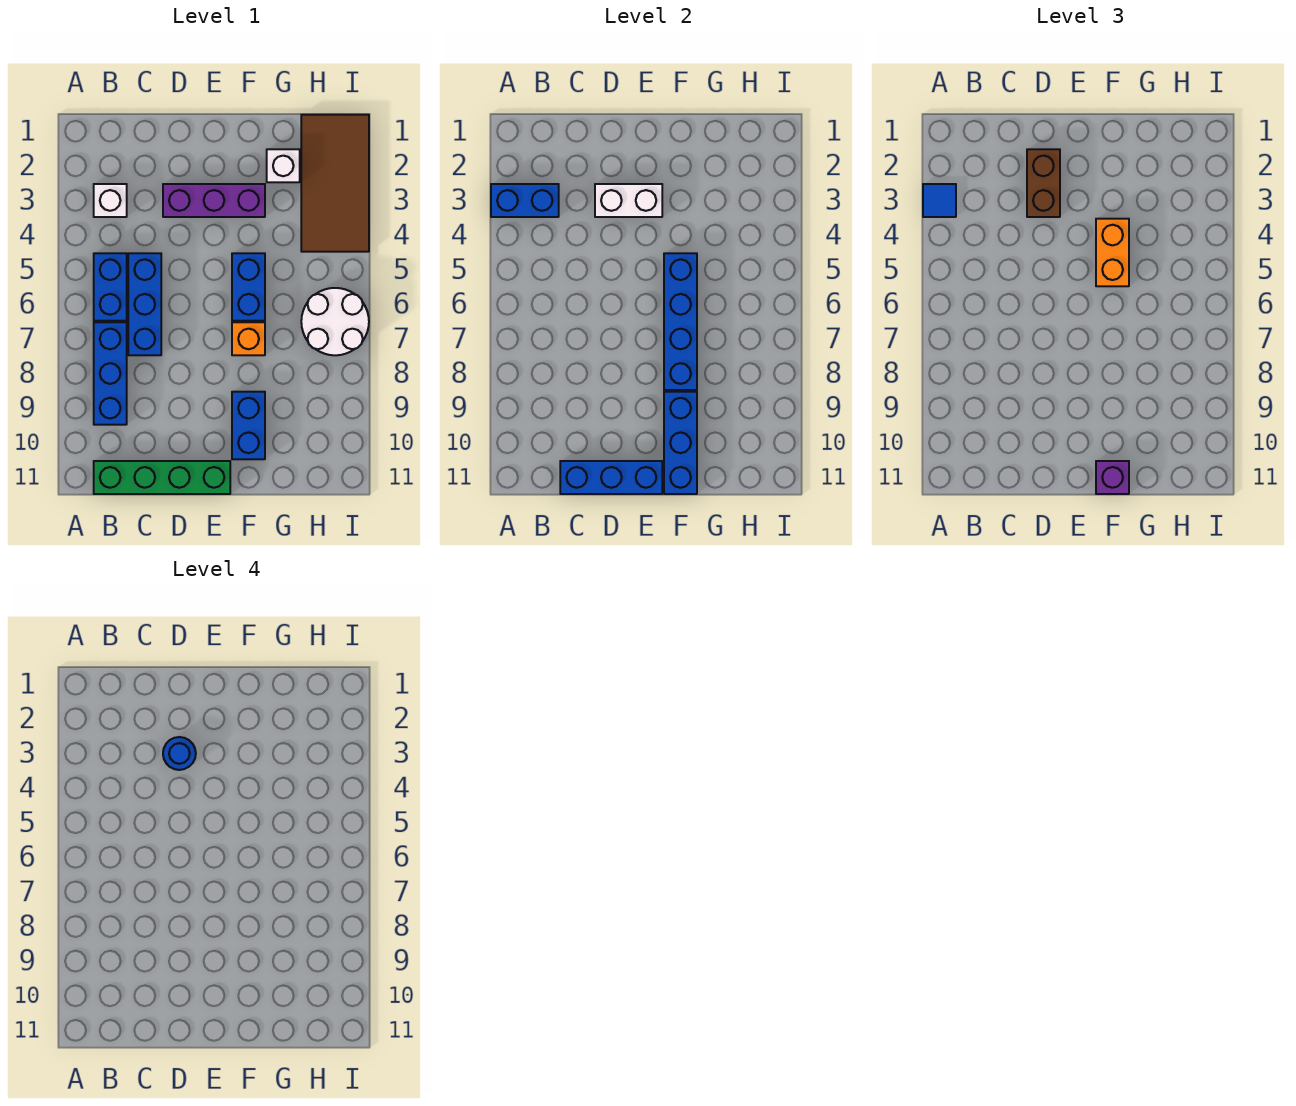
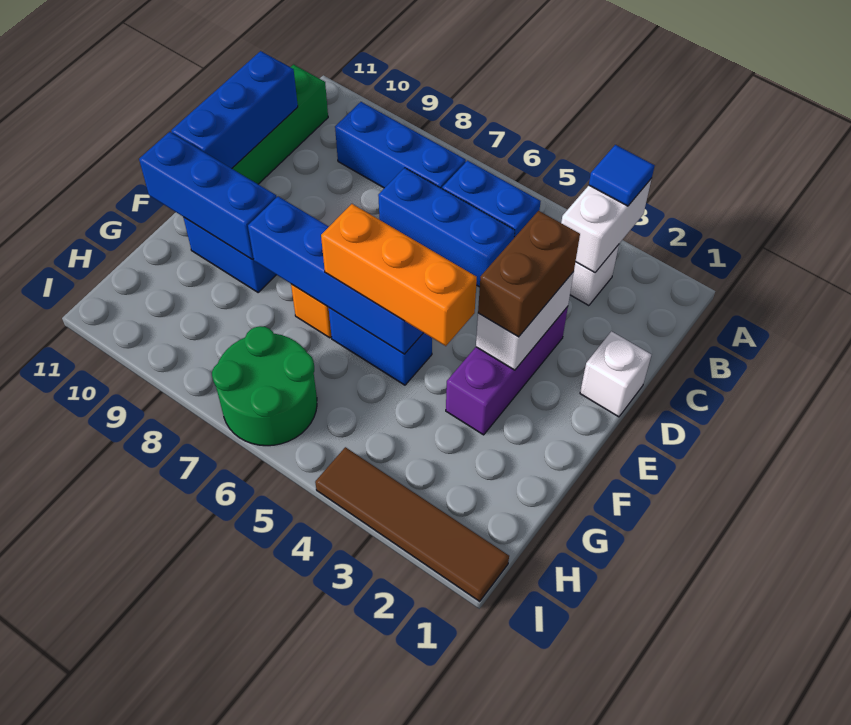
blue brick A3:B3 level 2 -> white brick A3:B3 level 2
brown brick D2:D3 level 3 -> brown brick D3:E3 level 3
blue round brick D3 level 4 -> none
orange brick F4:F5 level 3 -> orange brick F4:F6 level 3
purple brick F11 level 3 -> none
white brick G2 level 1 -> white brick D1 level 1
brown tile H1:I4 level 1 -> brown tile I1:I4 level 1
white round brick H6:I7 level 1 -> green round brick H6:I7 level 1

